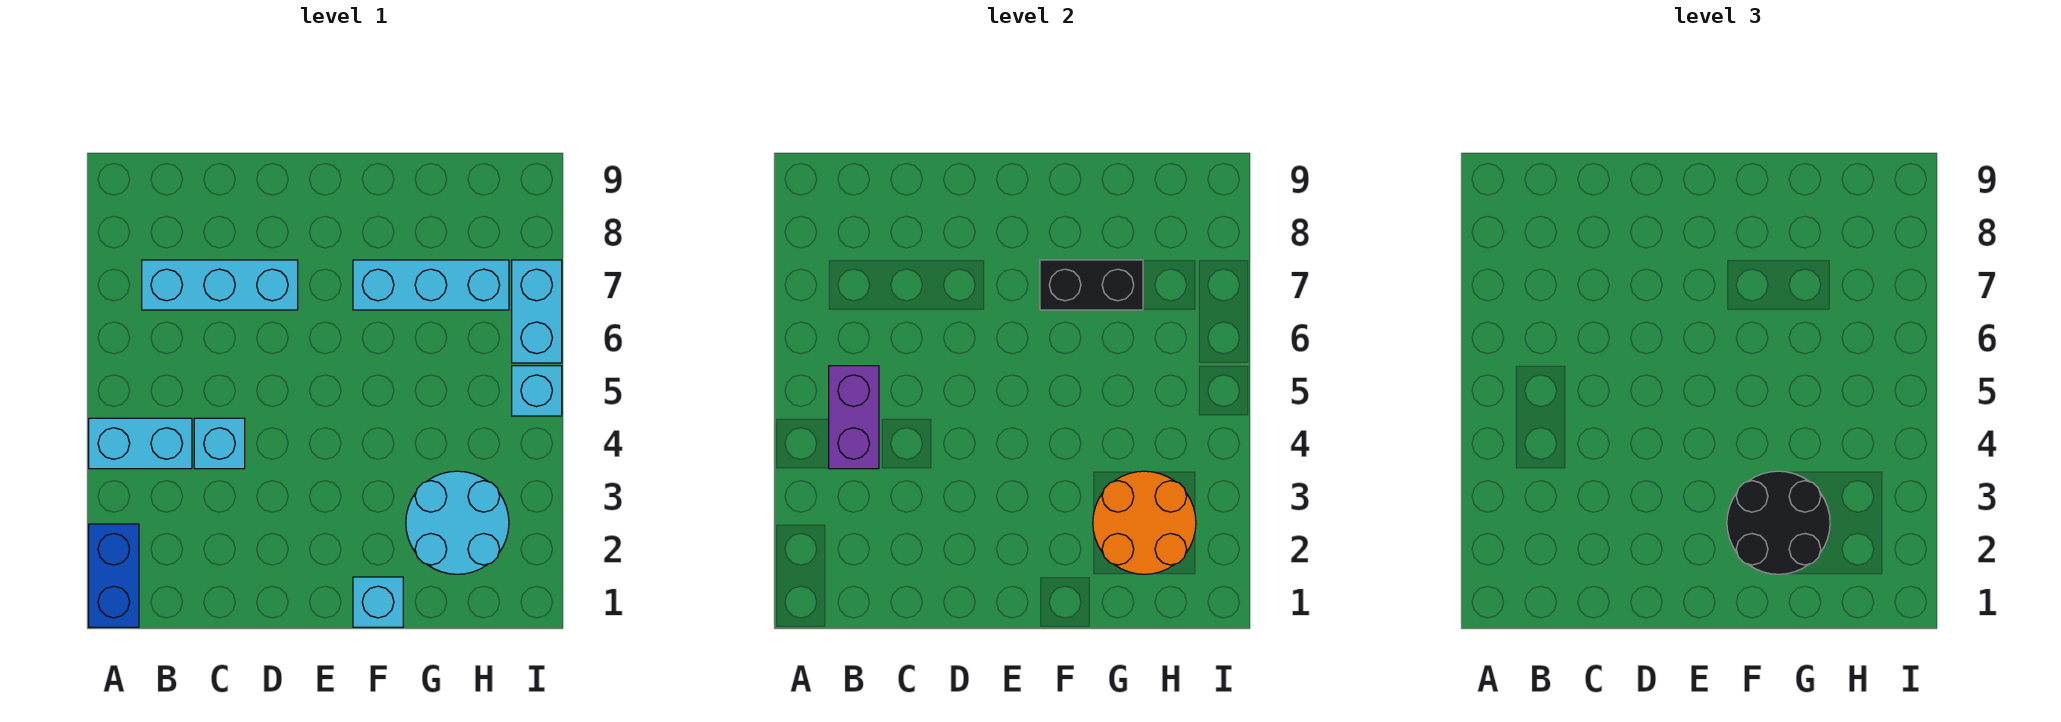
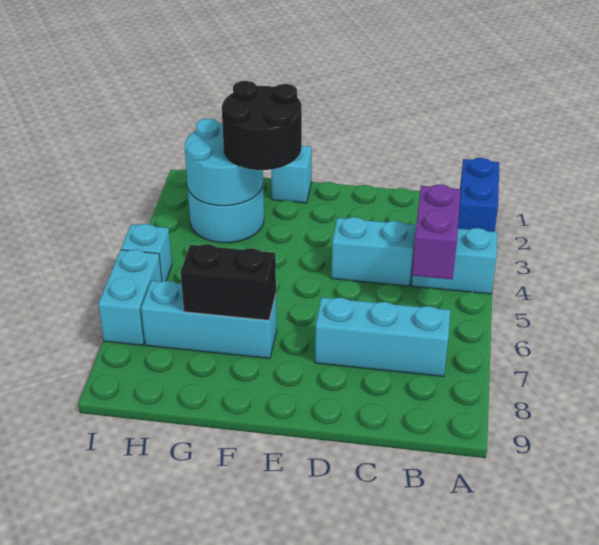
cyan brick C4 level 1 -> cyan brick C4:D4 level 1
orange round brick G2:H3 level 2 -> cyan round brick G2:H3 level 2

